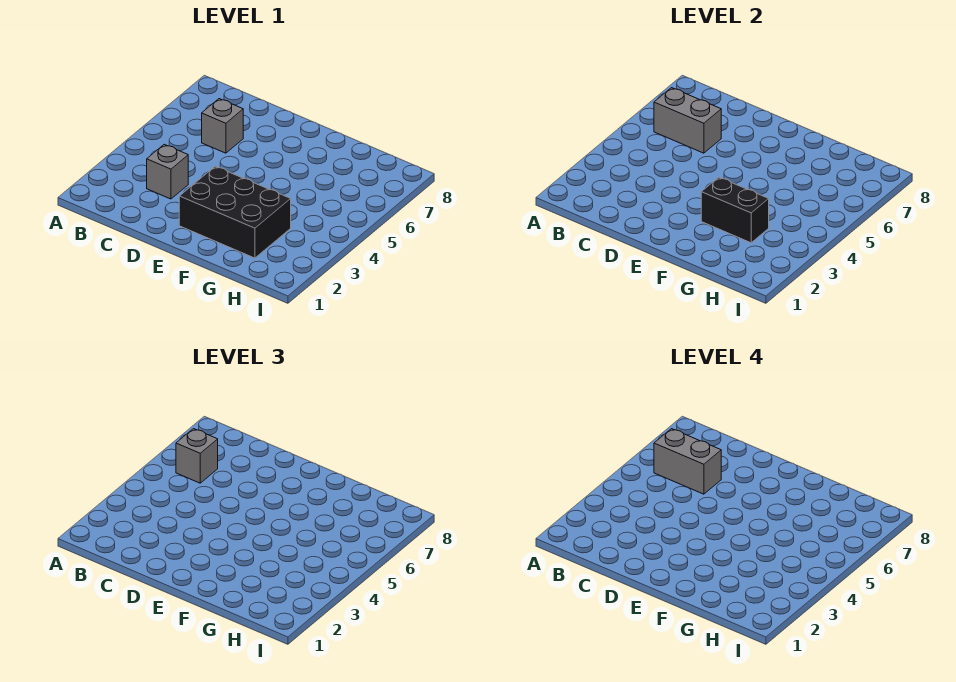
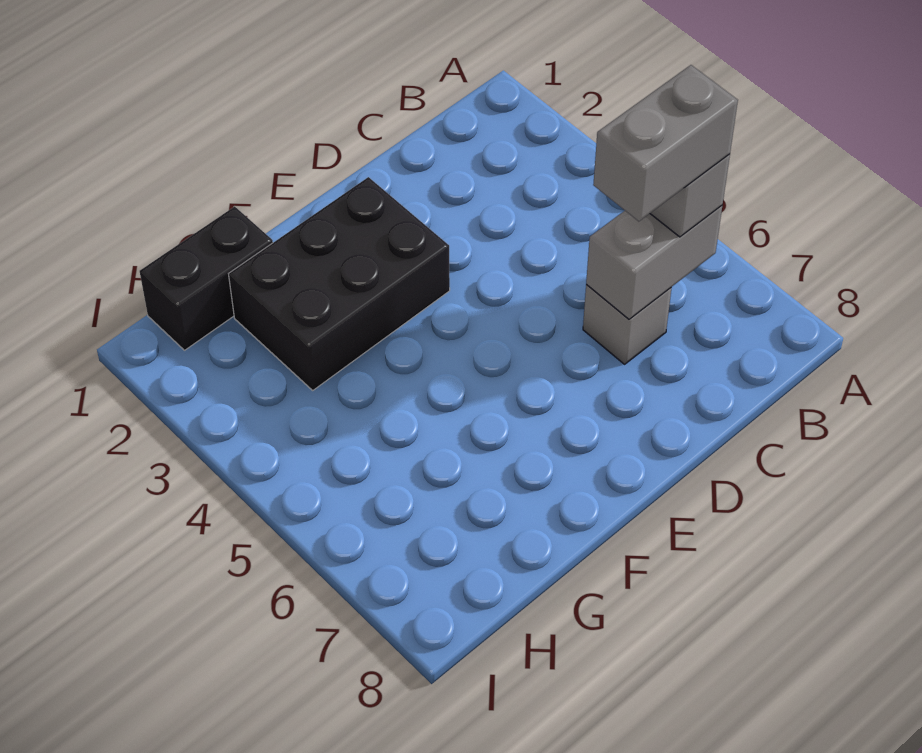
grey brick C3 level 1 -> none
black brick F3:G3 level 2 -> black brick G1:H1 level 1

